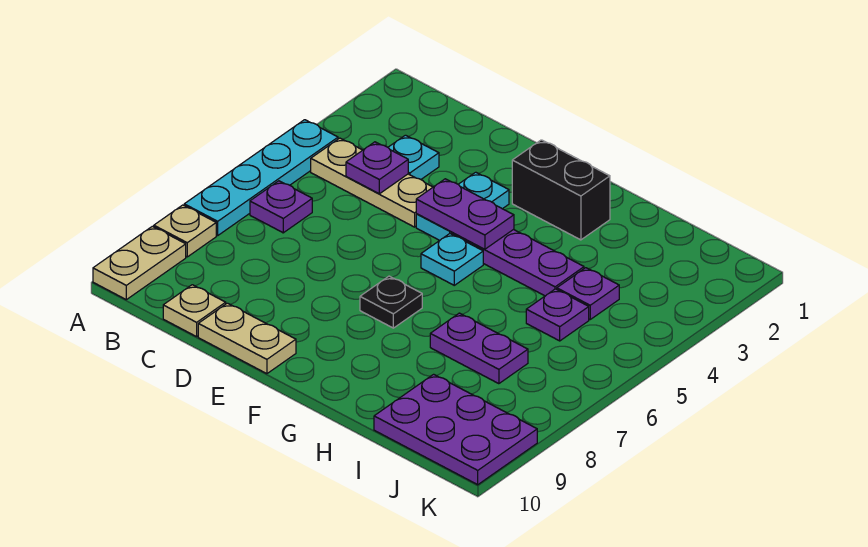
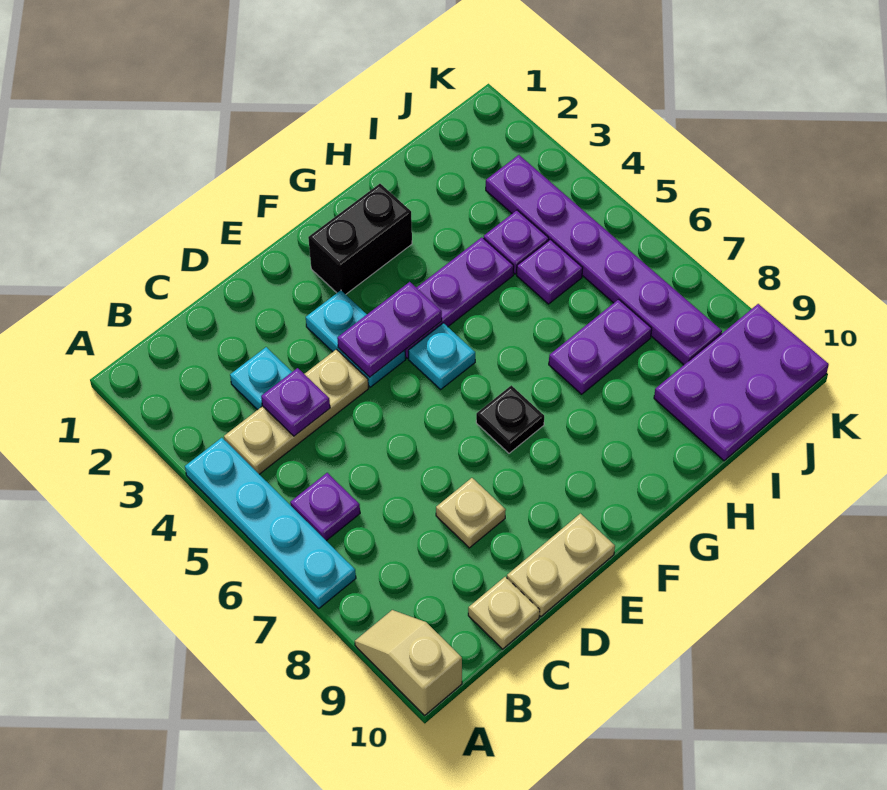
tan plate A8 level 1 -> tan plate D8 level 1
tan plate A9:A10 level 1 -> tan slope A9:A10 level 1 top 10
none -> purple plate J3:J8 level 1

